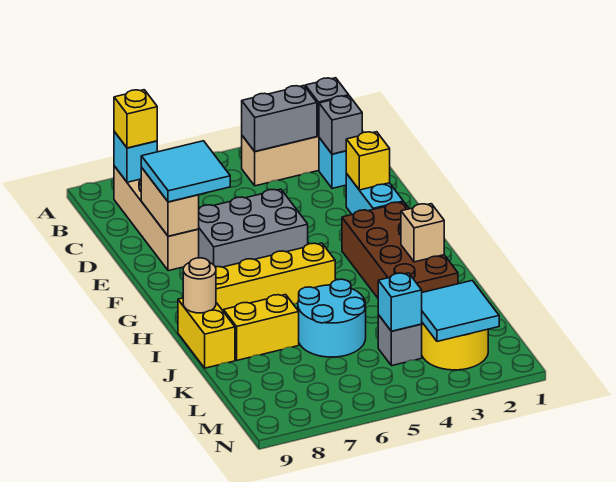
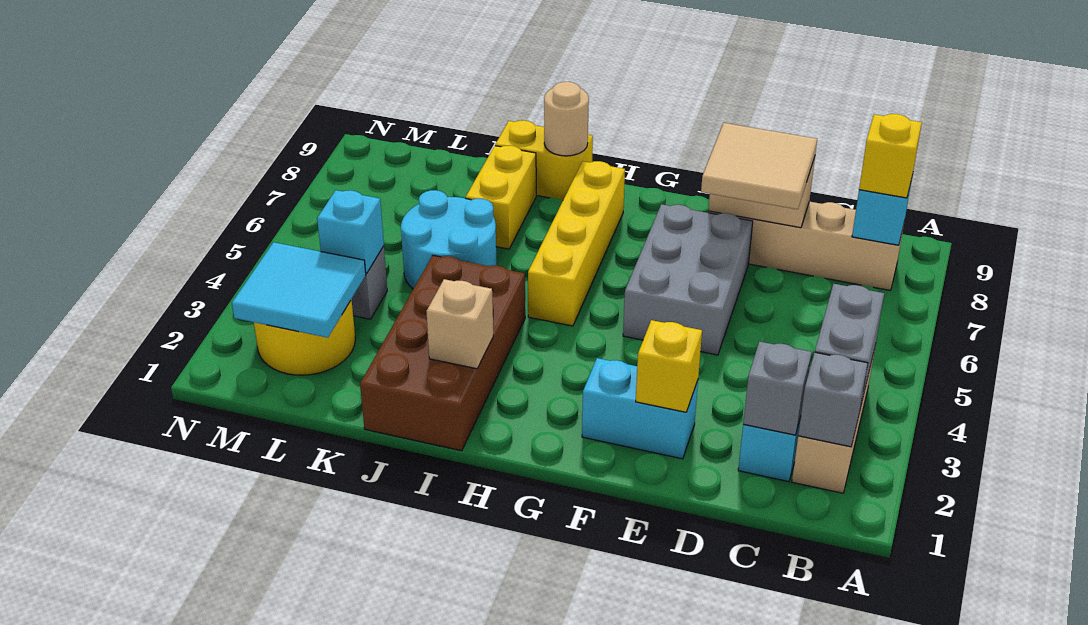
cyan tile D7:E8 level 3 -> tan tile D7:E8 level 3
brown brick G2:J3 level 1 -> brown brick I1:J4 level 1

